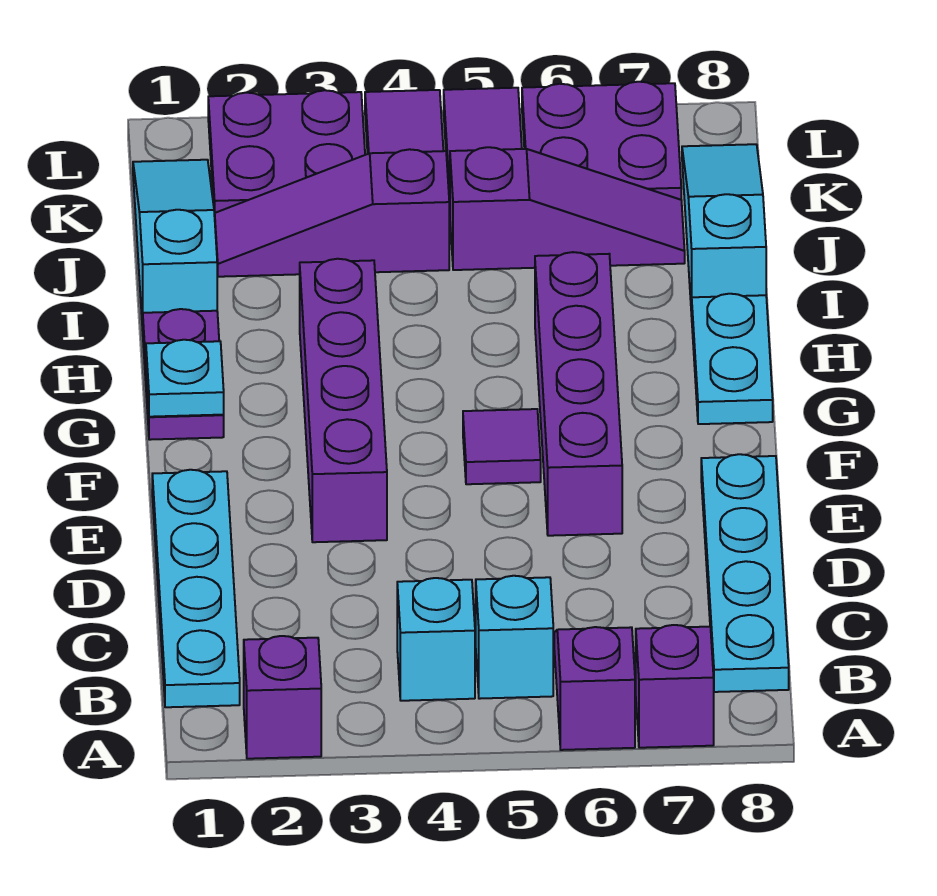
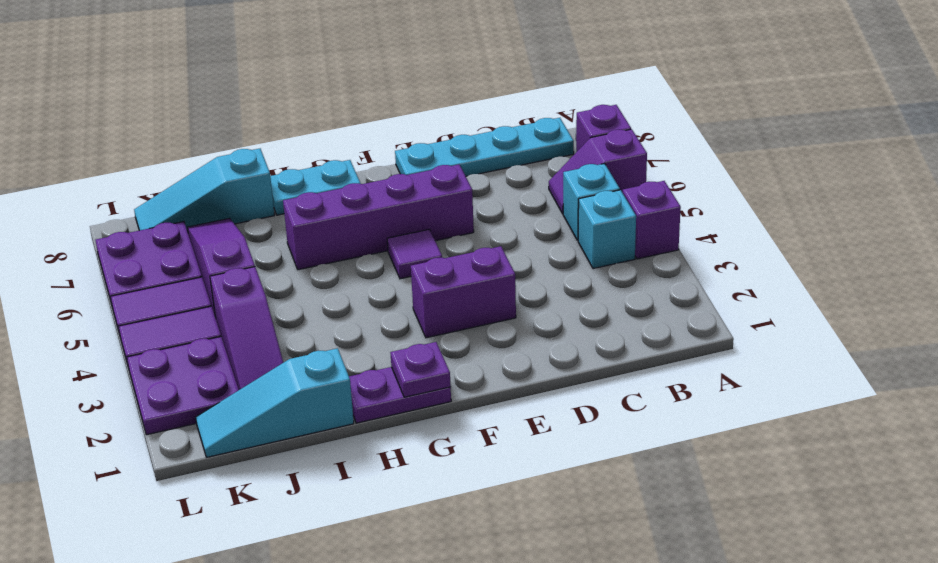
purple brick A2 level 1 -> purple brick A4 level 1
cyan plate B1:E1 level 1 -> none
purple brick E3:H3 level 1 -> purple brick E3:F3 level 1
cyan plate G1 level 2 -> purple plate G1 level 2

